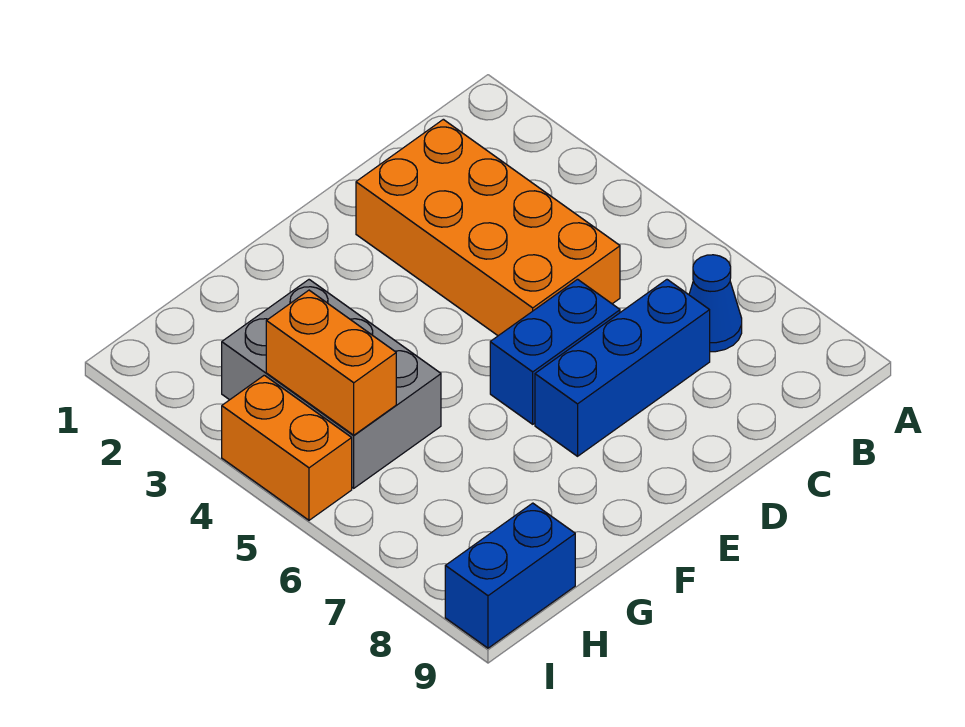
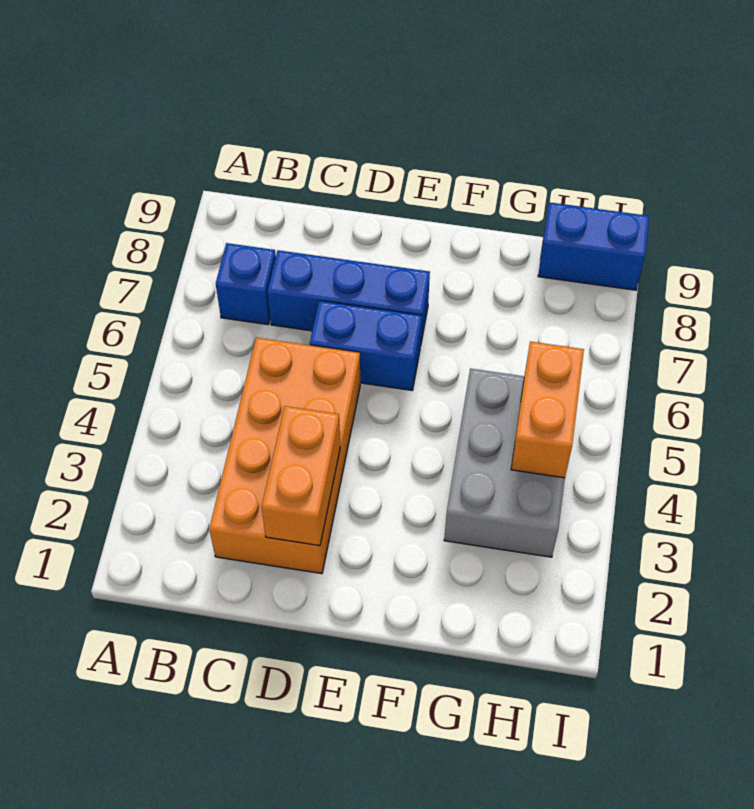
blue cone B7 level 1 -> blue brick B7 level 1
orange brick I4:I5 level 1 -> orange brick D2:D3 level 2

